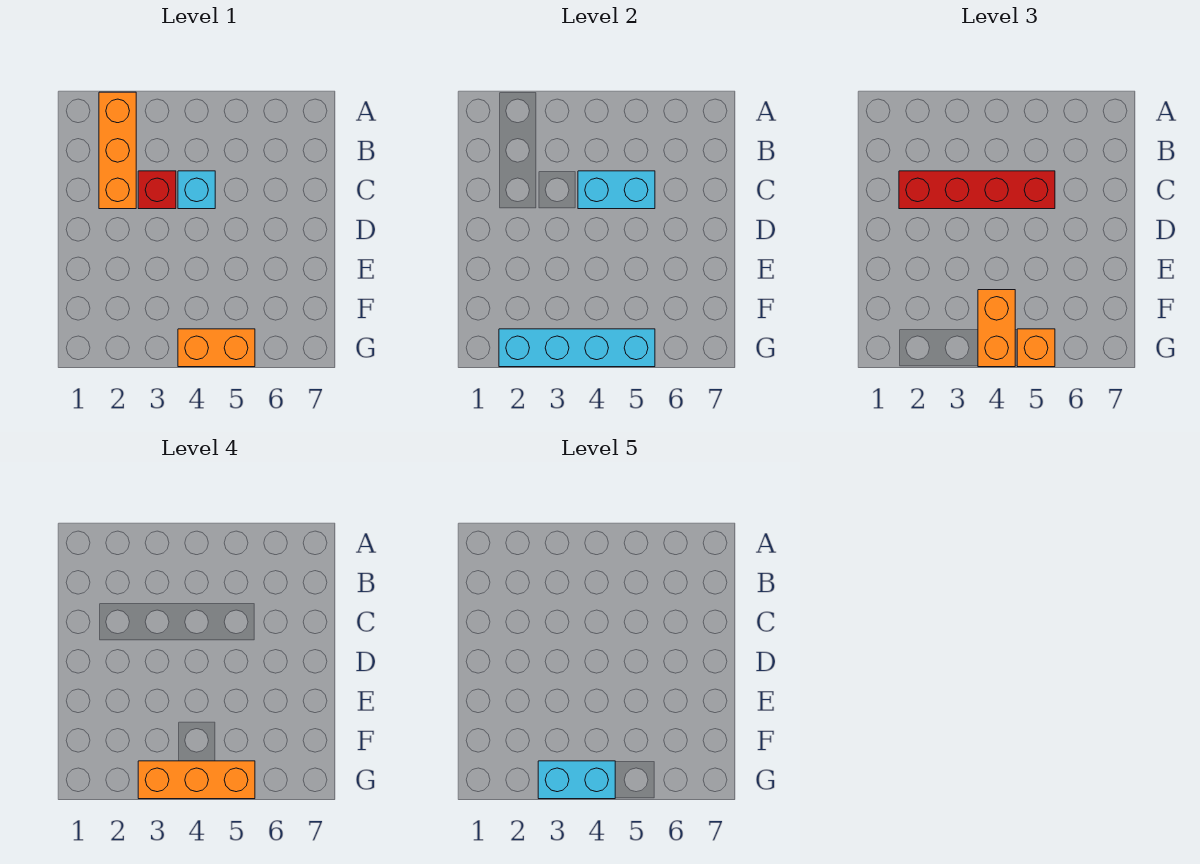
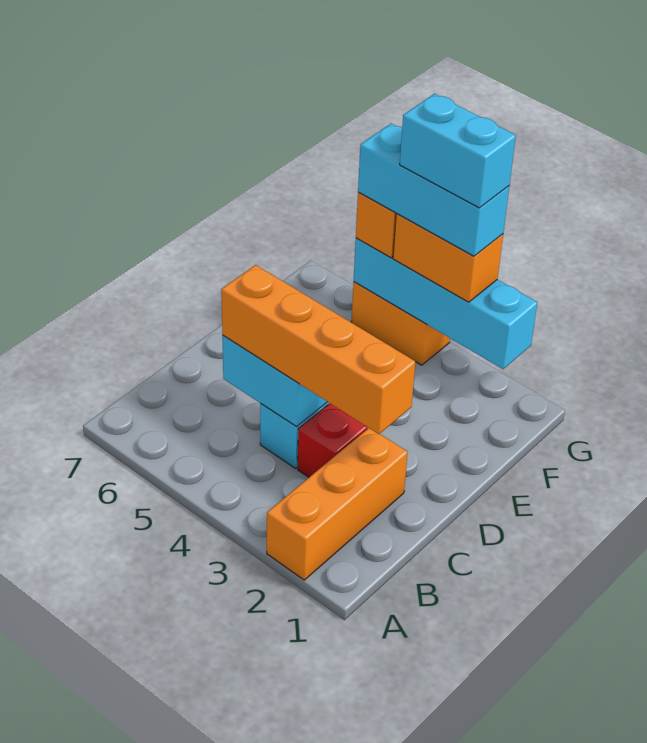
red brick C2:C5 level 3 -> orange brick C2:C5 level 3
orange brick F4:G4 level 3 -> orange brick G3:G4 level 3
orange brick G3:G5 level 4 -> cyan brick G3:G5 level 4

